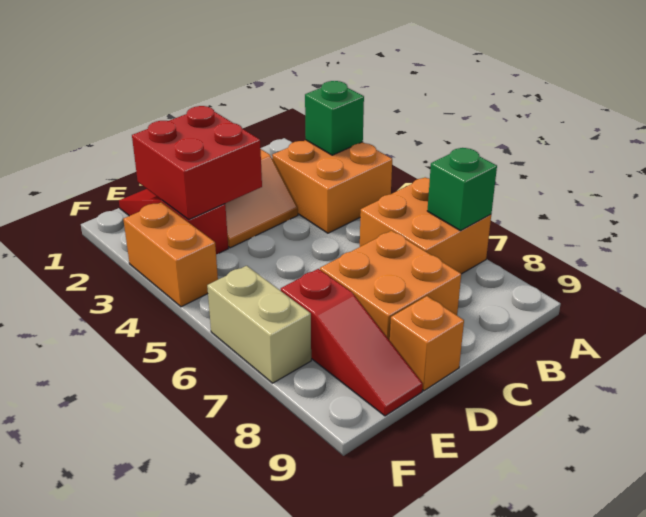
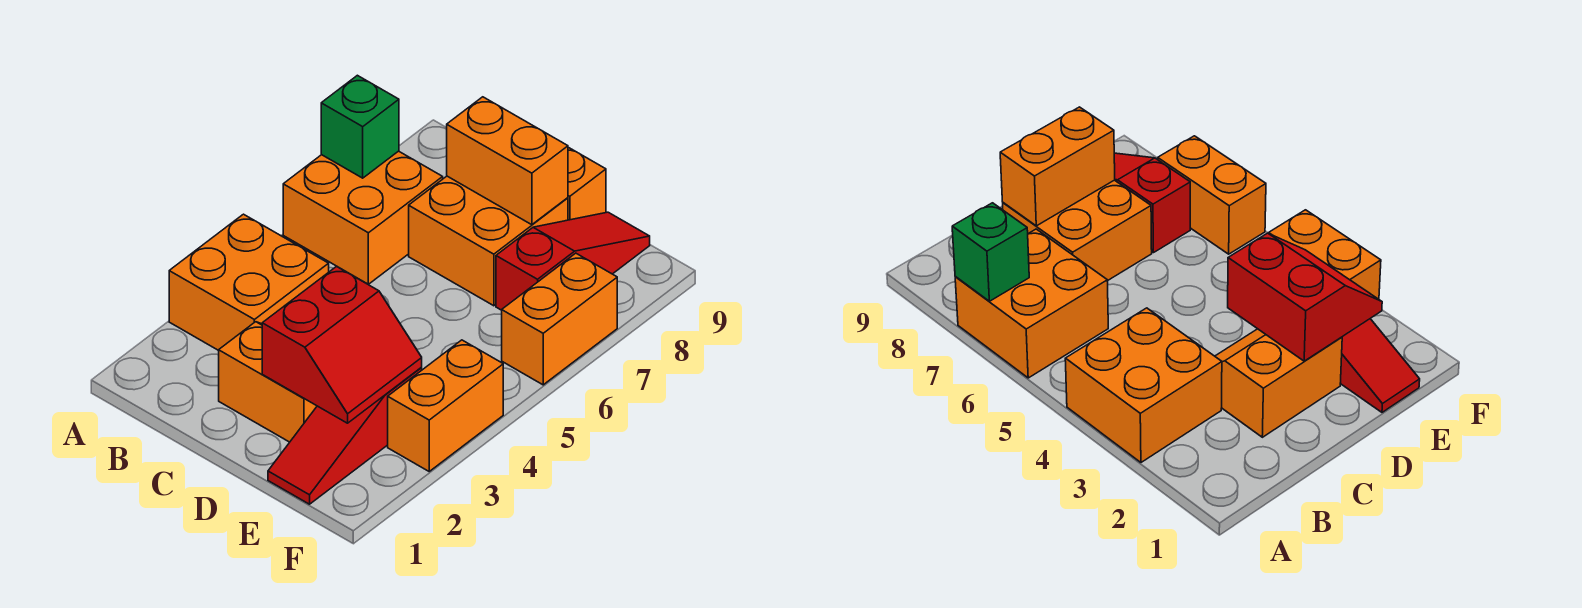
green brick A3 level 2 -> none
none -> orange brick C8:D8 level 2
red brick D2:E3 level 2 -> red slope D2:E3 level 2 top D
tan brick F6:F7 level 1 -> orange brick F6:F7 level 1

